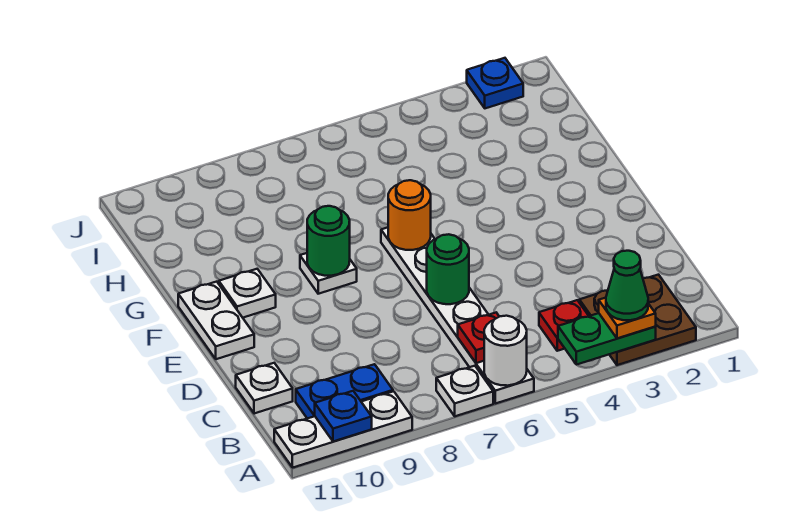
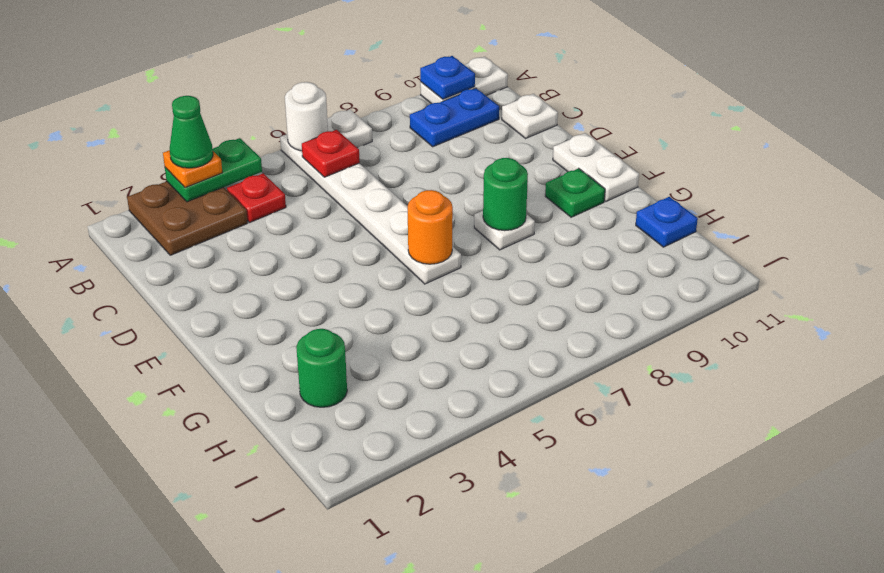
white plate A9:A11 level 1 -> white plate A10:A11 level 1
green round brick D6 level 2 -> green round brick H2 level 1
white plate F10 level 1 -> green plate F10 level 1
blue plate J2 level 1 -> blue plate H11 level 1

